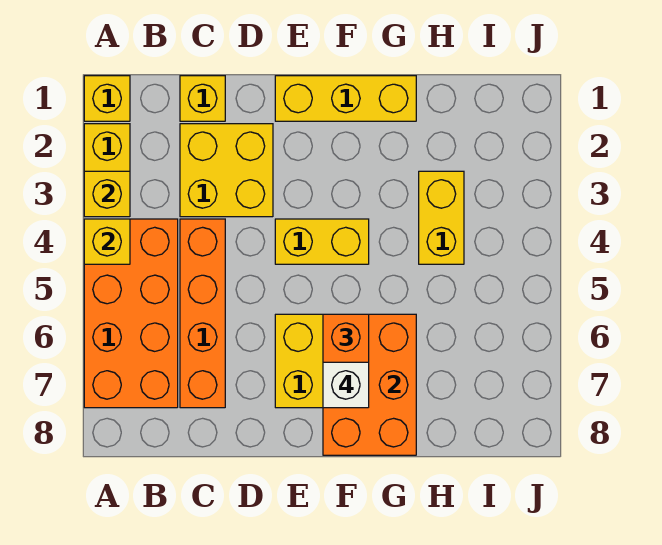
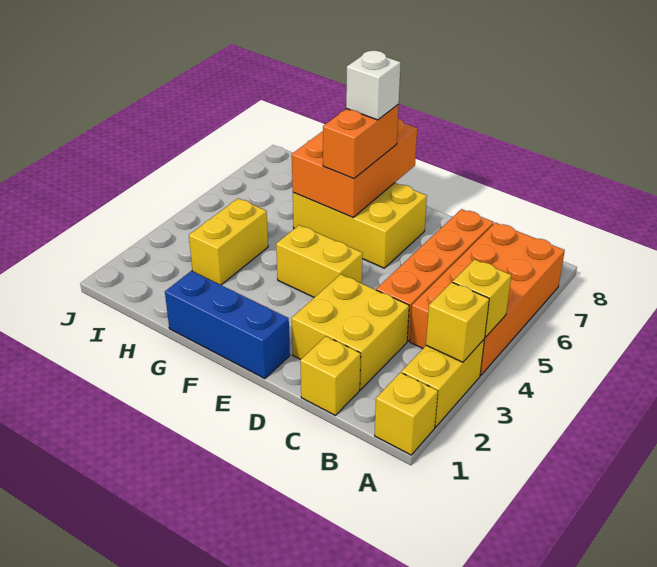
yellow brick E1:G1 level 1 -> blue brick E1:G1 level 1

